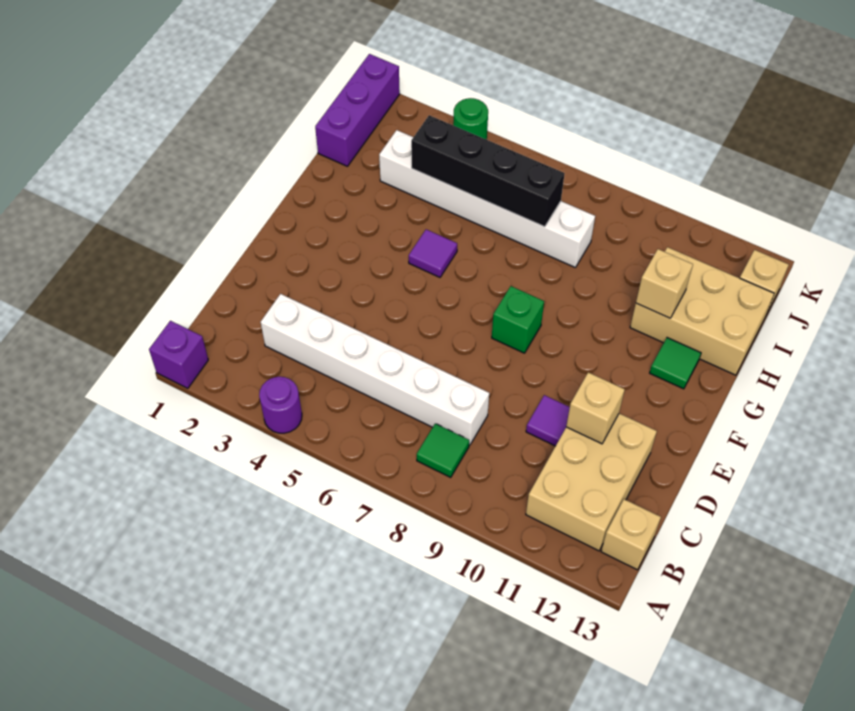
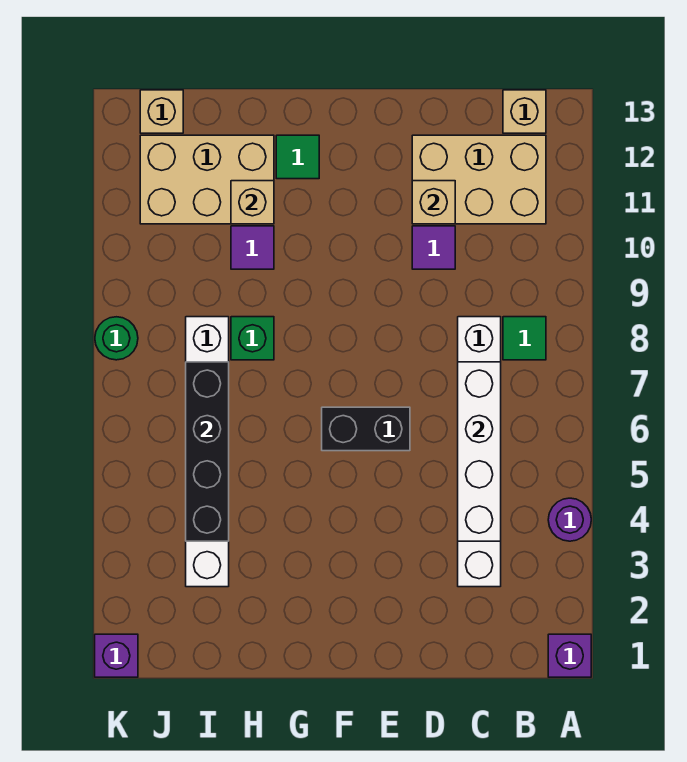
none -> white brick C4:C7 level 2
none -> black brick E6:F6 level 1
green brick F8 level 1 -> green brick H8 level 1
purple tile G5 level 1 -> purple tile H10 level 1
tan brick H11:I13 level 1 -> tan brick H11:J12 level 1
purple brick I1:K1 level 1 -> purple brick K1 level 1
green round brick K4 level 1 -> green round brick K8 level 1

